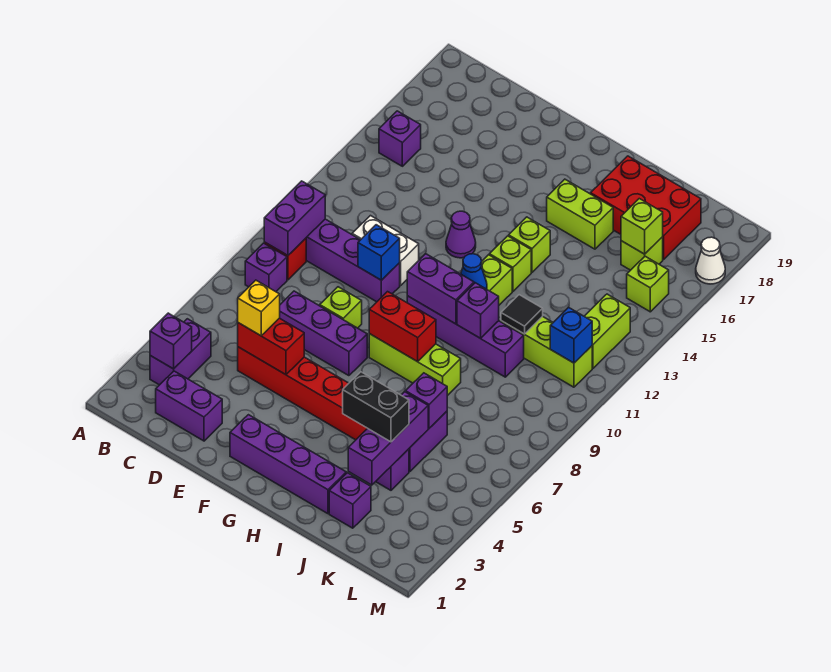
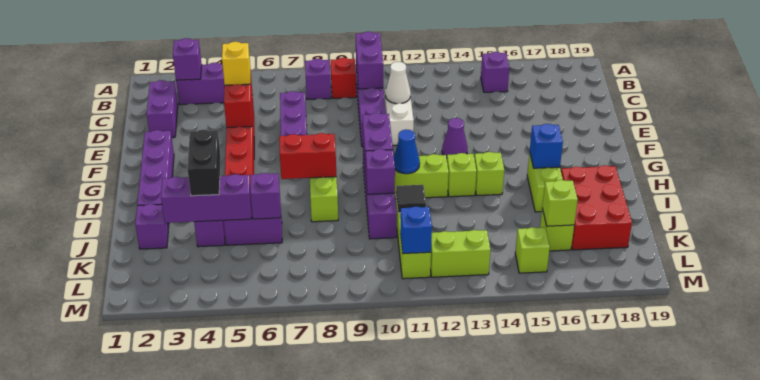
purple brick B9:B10 level 2 -> purple brick B10:C10 level 2
lime brick E8 level 1 -> none
blue brick E10 level 2 -> blue brick H16 level 2
red brick G8:H8 level 2 -> red brick H7:H8 level 2
white cone M17 level 1 -> white cone D11 level 2

